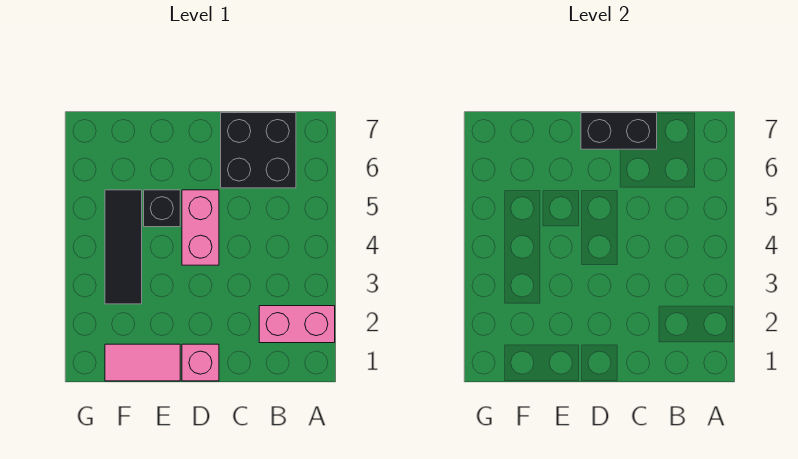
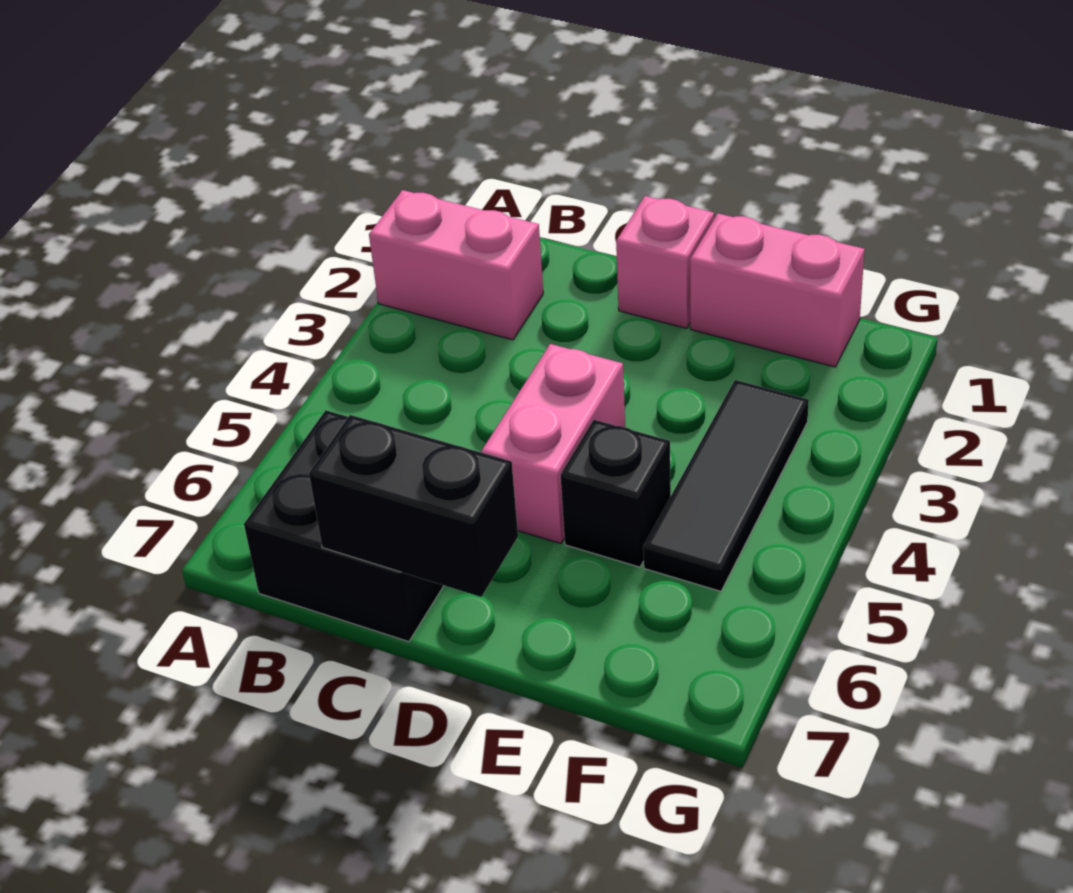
pink tile E1:F1 level 1 -> pink brick E1:F1 level 1

